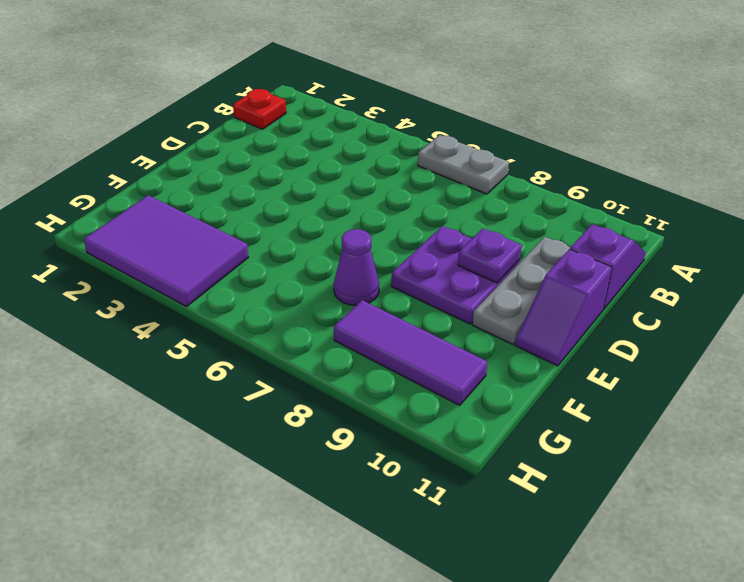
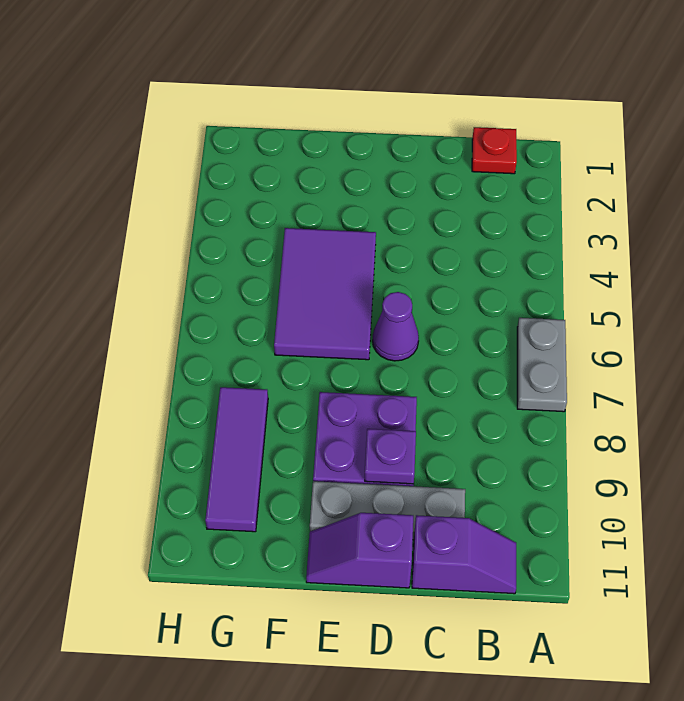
purple cone F7 level 1 -> purple cone D6 level 1
purple tile G2:H4 level 1 -> purple tile E4:F6 level 1

